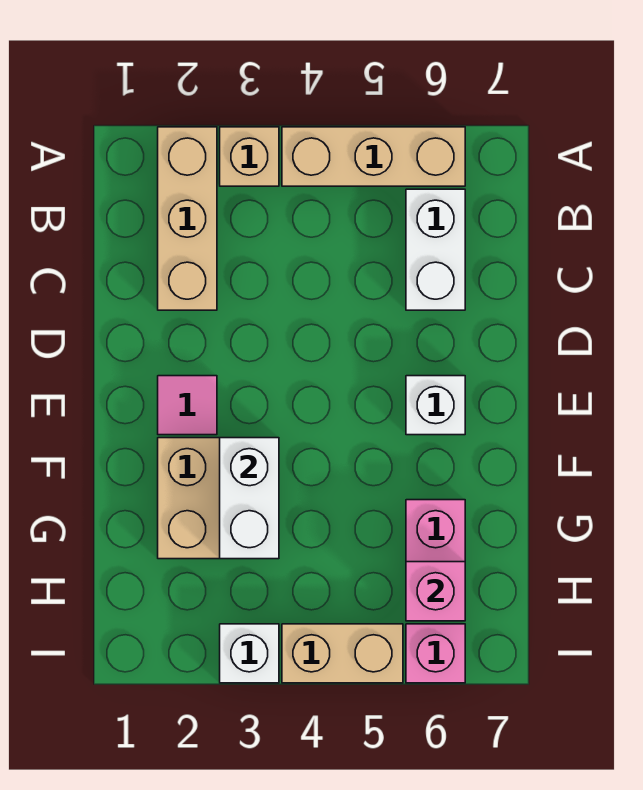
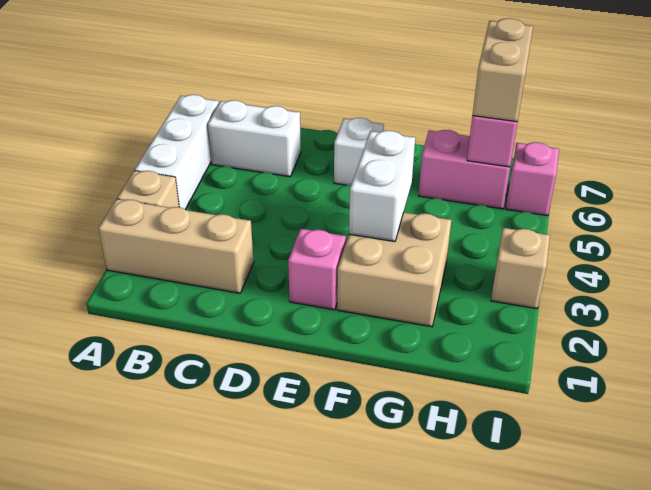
tan brick A4:A6 level 1 -> white brick A4:A6 level 1
pink tile E2 level 1 -> pink brick E2 level 1
white brick F3:G3 level 2 -> white brick F3:F4 level 2
white brick I3 level 1 -> tan brick I3 level 1
tan brick I4:I5 level 1 -> tan brick H6:H7 level 3

